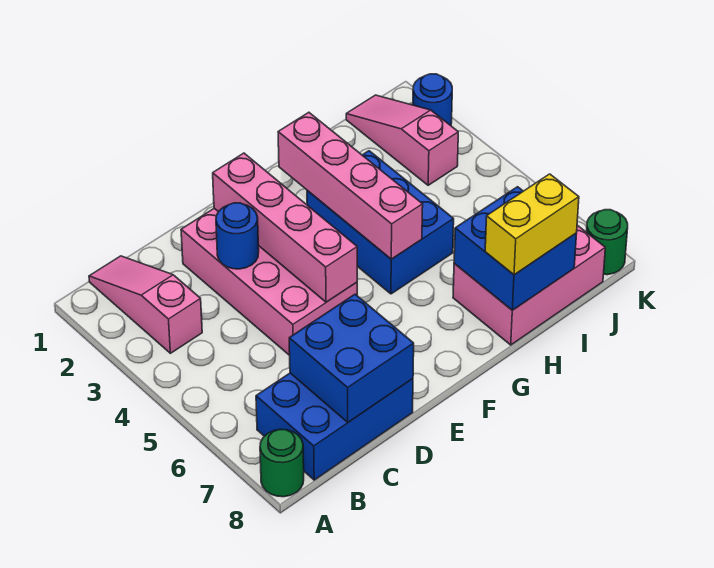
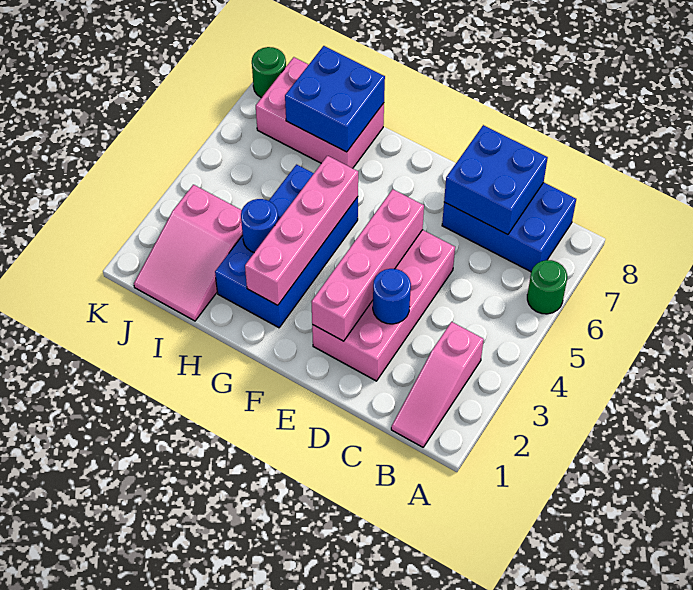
green round brick A8 level 1 -> green round brick A6 level 1
blue brick G3:H5 level 1 -> blue brick G2:H5 level 1
yellow brick H8:I8 level 3 -> none
pink slope J1:J3 level 1 top 3 -> pink slope I1:J3 level 1 top 3
blue round brick K2 level 1 -> blue round brick H3 level 2

